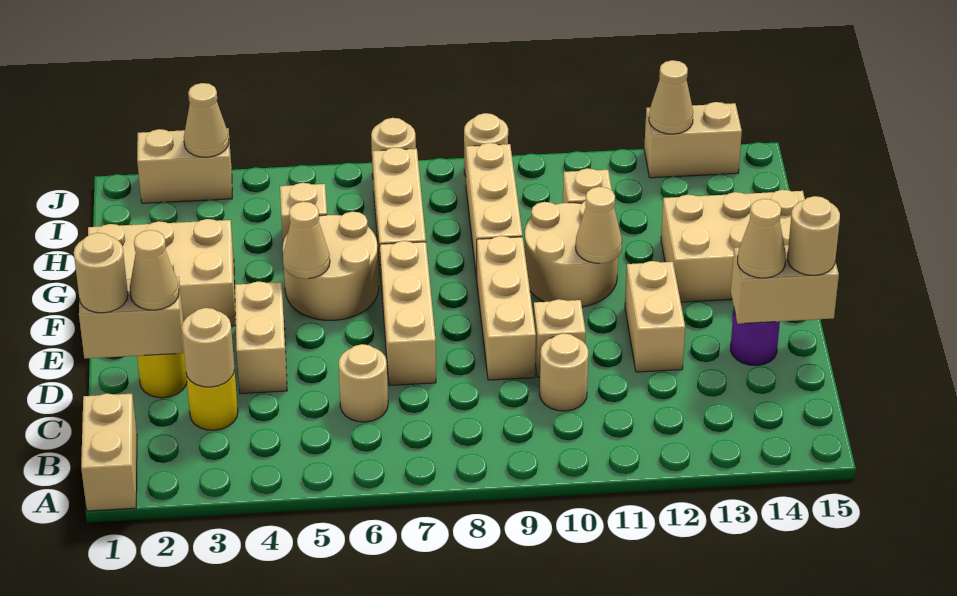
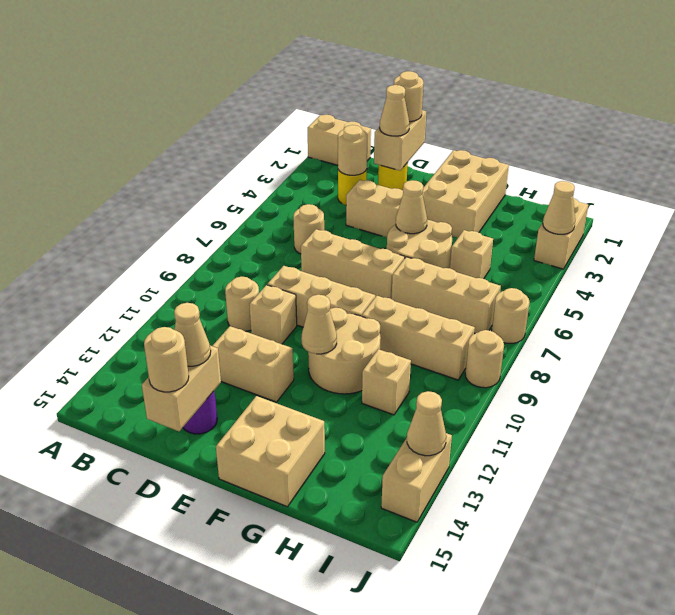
tan brick F13:G15 level 1 -> tan brick F14:G15 level 1

